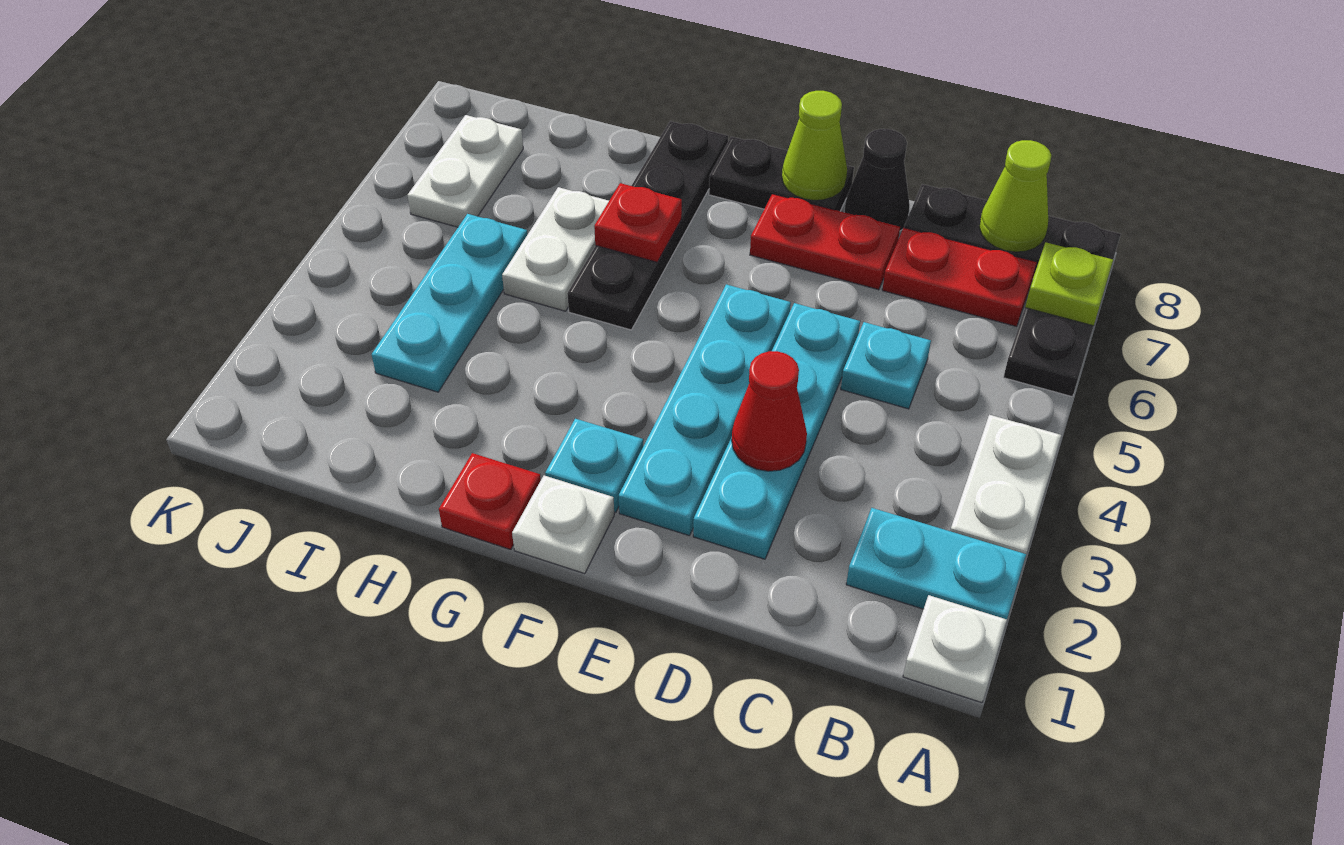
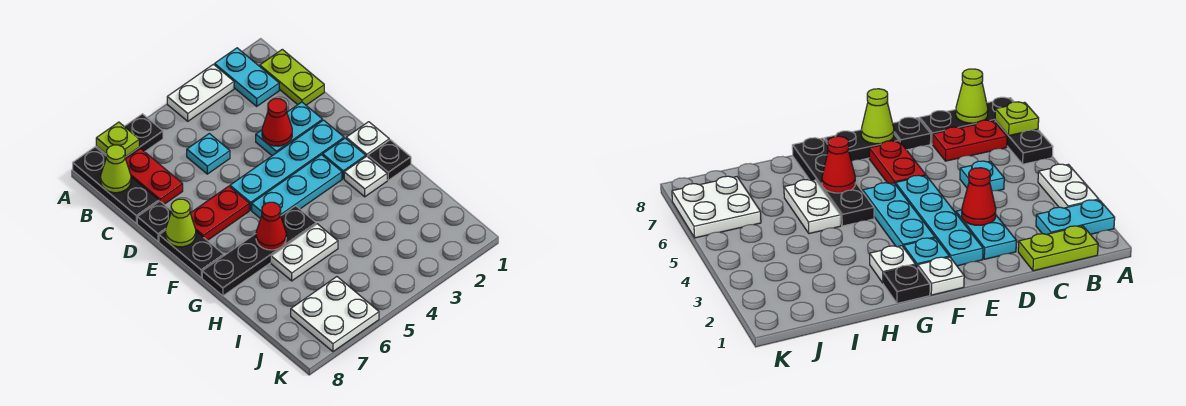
white plate A1 level 1 -> white plate G2 level 1
none -> lime plate B1:C1 level 1
cyan plate D2:D5 level 1 -> cyan plate D2:D3 level 1
red plate D7:E7 level 1 -> red plate E6:E7 level 1
black cone D8 level 1 -> black plate D8 level 1
red plate G1 level 1 -> black plate G1 level 1
red plate G6 level 2 -> red cone G6 level 2
cyan plate I3:I5 level 1 -> cyan plate F3:F5 level 1
white plate J6:J7 level 1 -> white plate J6:K7 level 1

